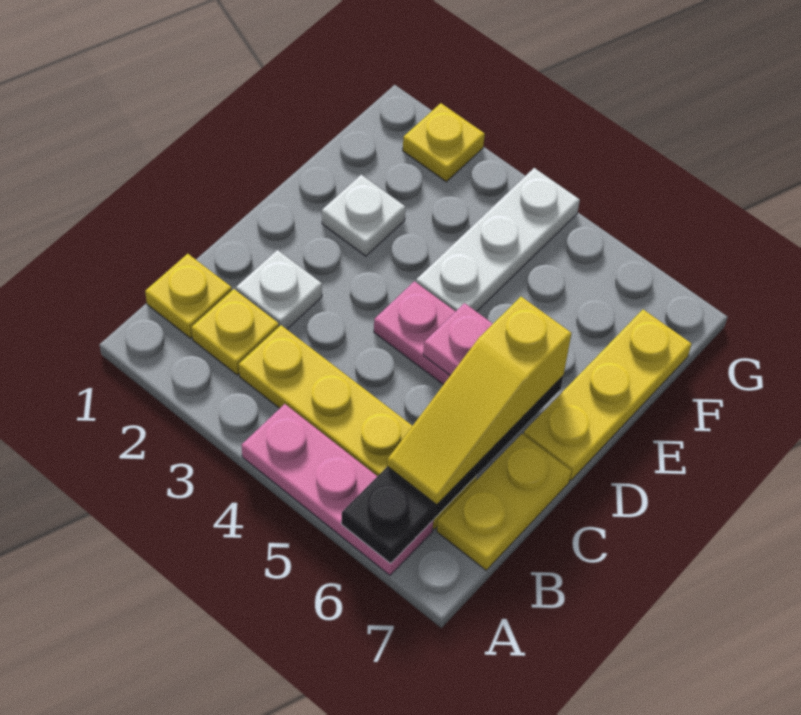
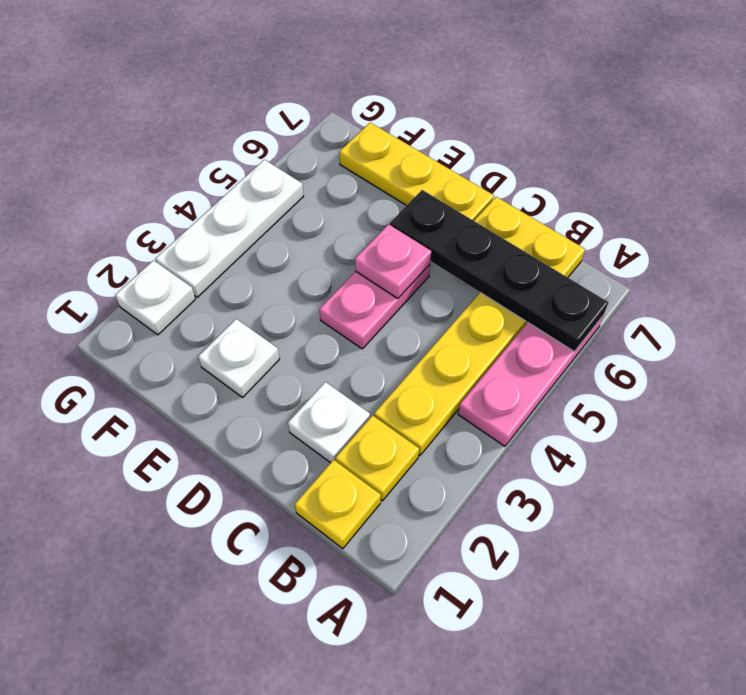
yellow slope B6:D6 level 3 top D -> none
white plate E4:G4 level 1 -> white plate G3:G5 level 1
yellow plate G2 level 1 -> white plate G2 level 1

